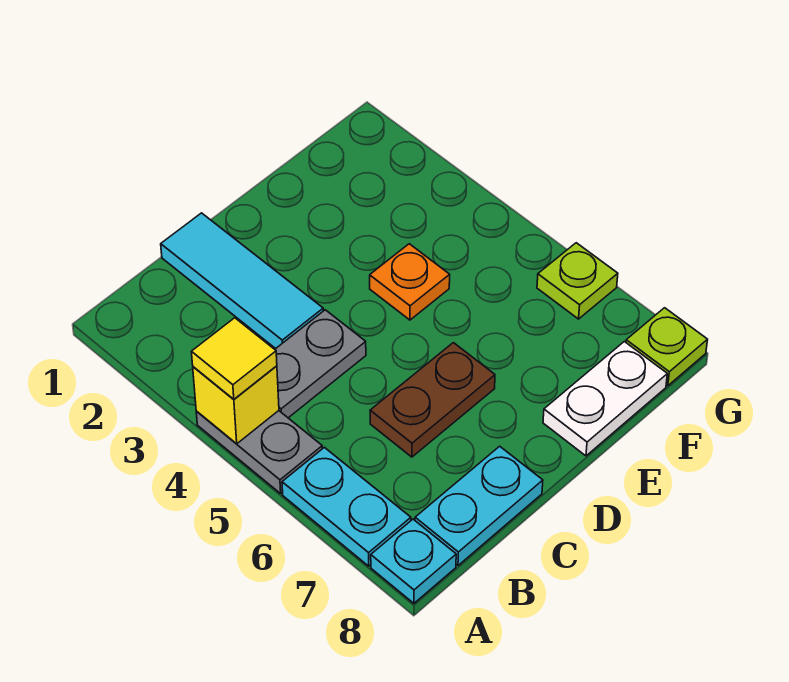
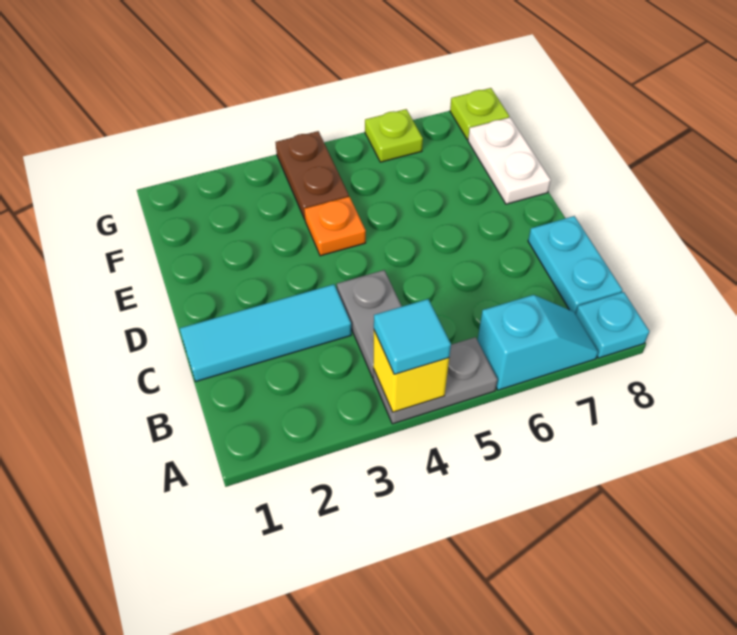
yellow tile A4 level 3 -> cyan tile A4 level 3
cyan plate A6:A7 level 1 -> cyan slope A6:A7 level 1 top 6
brown plate C6:D6 level 1 -> brown plate F4:G4 level 1

